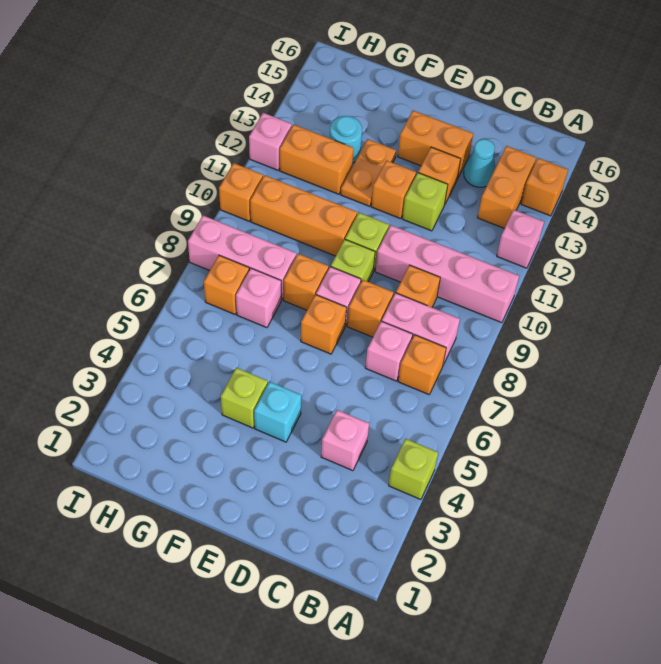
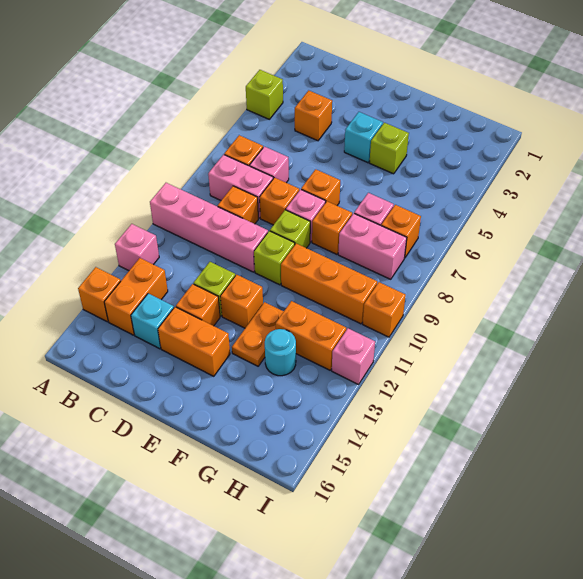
pink brick C4 level 1 -> orange brick C4 level 1
cyan cone C14 level 1 -> cyan brick C14 level 1
pink brick G8:I8 level 1 -> pink brick G8:H8 level 1

